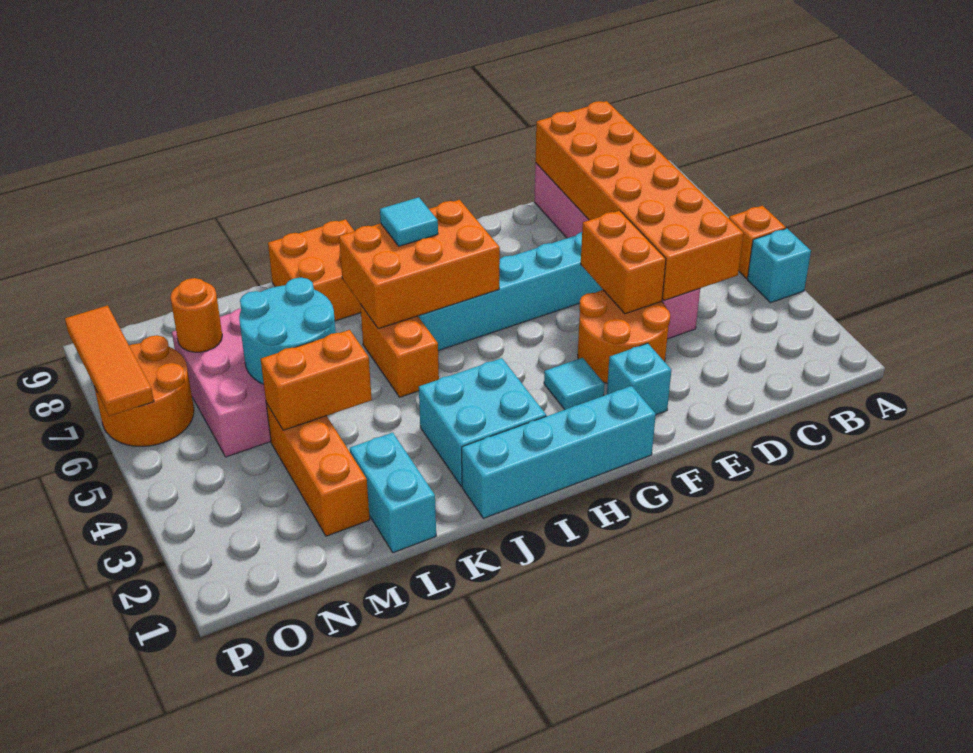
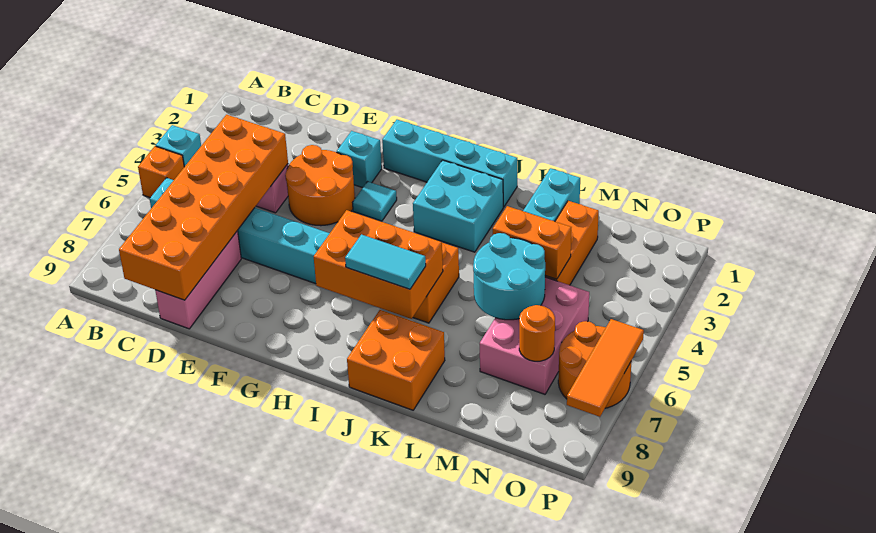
orange brick E4:E5 level 2 -> none
cyan tile I7 level 3 -> cyan tile I7:J7 level 3

